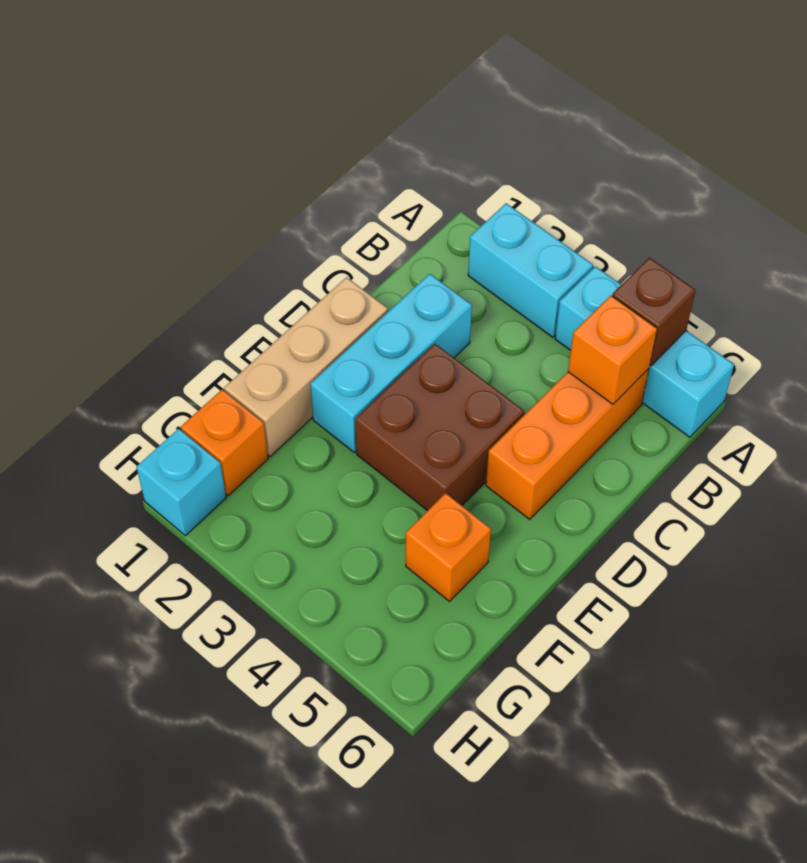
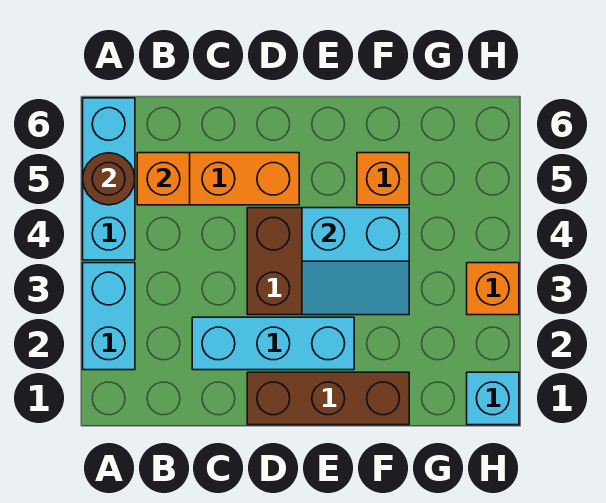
brown brick A5 level 2 -> brown round brick A5 level 2
tan brick D1:F1 level 1 -> brown brick D1:F1 level 1
none -> cyan slope E3:F4 level 2 top 4
orange brick G1 level 1 -> orange brick H3 level 1

